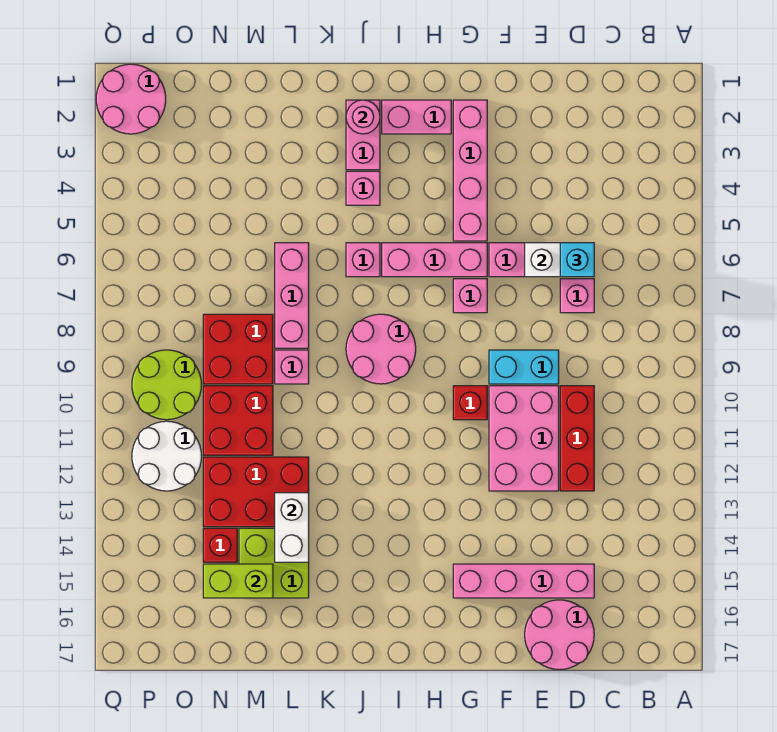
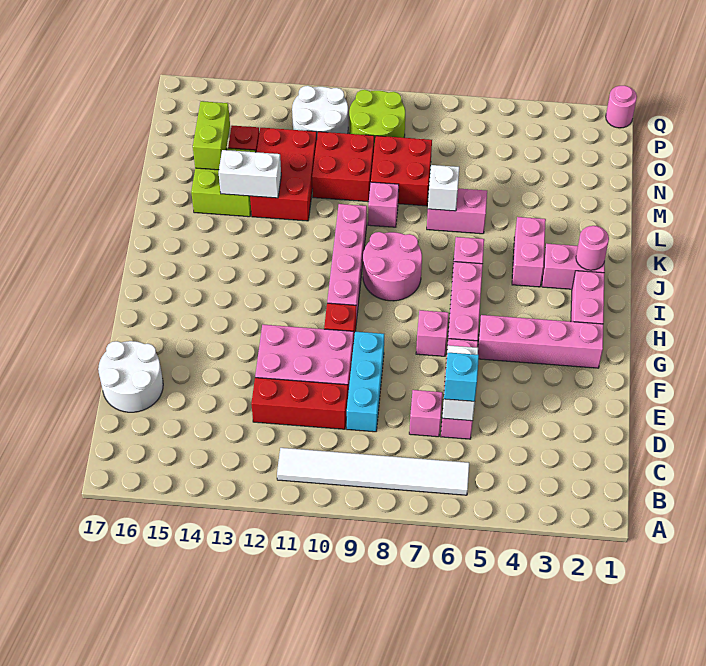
none -> white tile B6:B11 level 1
pink brick D15:G15 level 1 -> pink brick H10:K10 level 1
pink round brick D16:E17 level 1 -> white round brick D16:E17 level 1
cyan brick E9:F9 level 1 -> cyan brick D9:F9 level 1
pink brick J4 level 1 -> pink brick J4:K4 level 1
pink brick L6:L8 level 1 -> pink brick L6:L7 level 1
none -> white brick L7 level 2
pink round brick P1:Q2 level 1 -> pink round brick Q1 level 1

